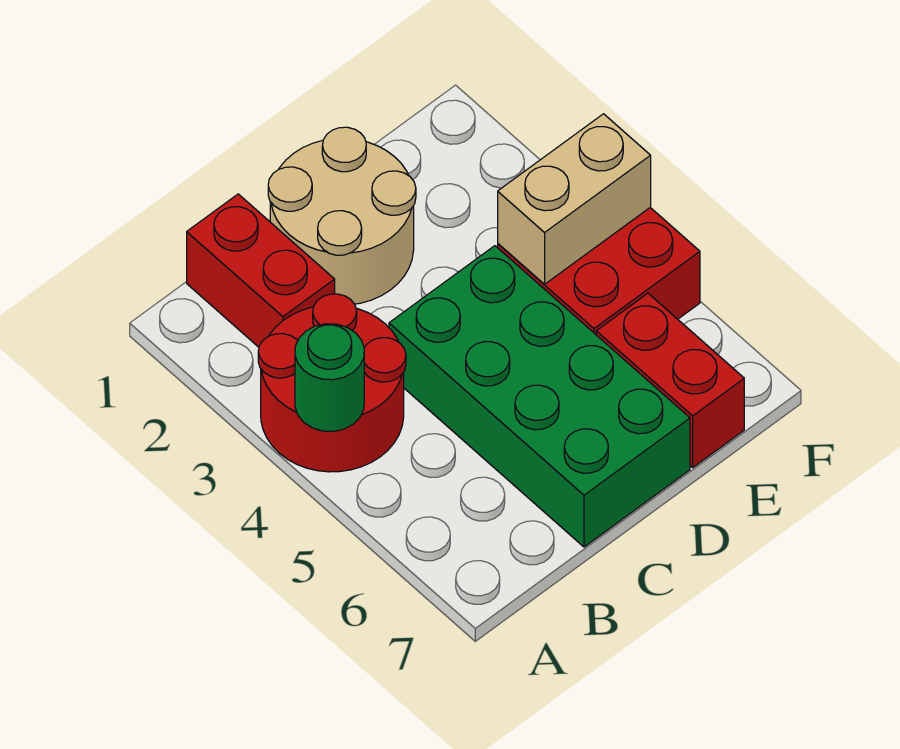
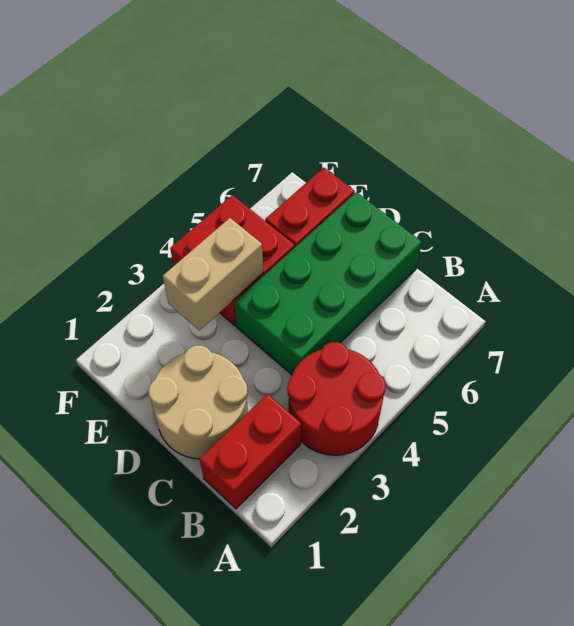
green round brick A4 level 2 -> none
tan brick E4:F4 level 2 -> tan brick E3:E4 level 2

